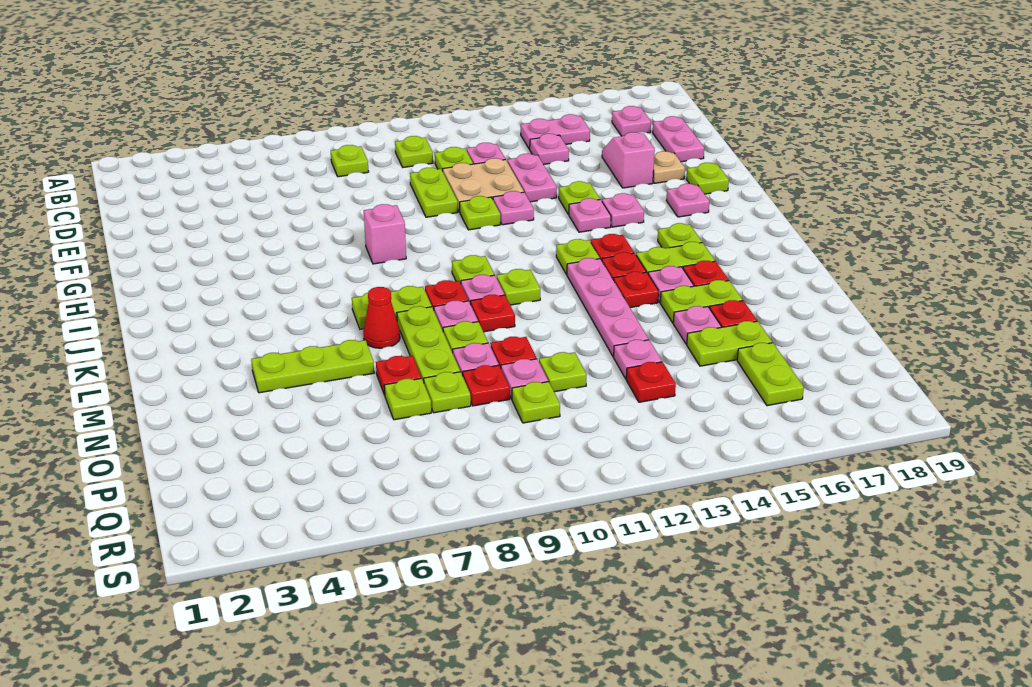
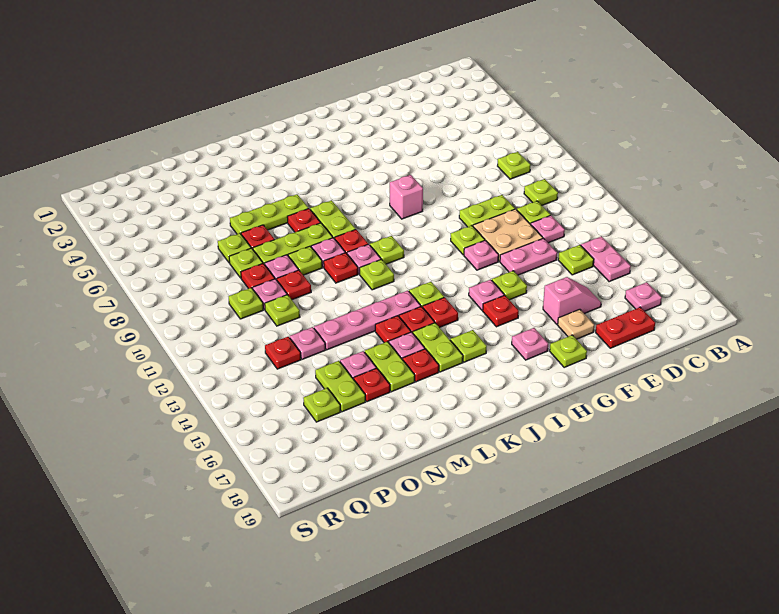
pink plate D14 level 1 -> lime plate D14 level 1
pink plate D18:E18 level 1 -> red plate D18:E18 level 1
pink plate H15 level 1 -> red plate H15 level 1
red cone L7 level 1 -> red plate L7 level 1
lime plate M4:M6 level 1 -> lime plate L6:N6 level 1
lime plate P16:Q16 level 1 -> lime plate P16 level 1

